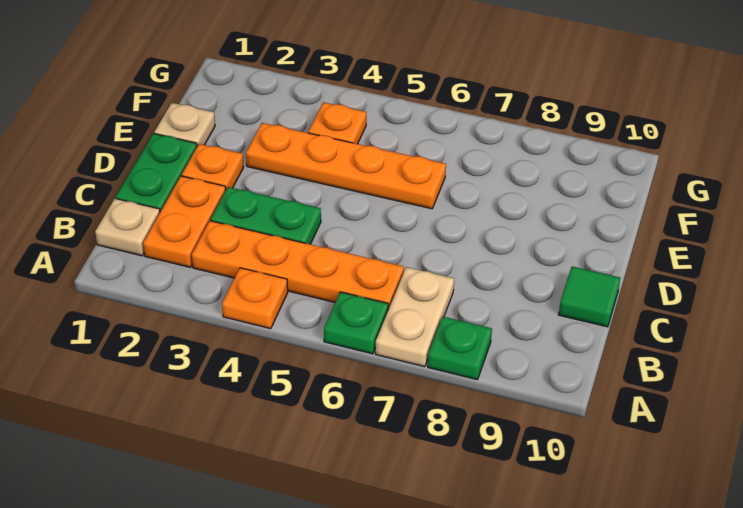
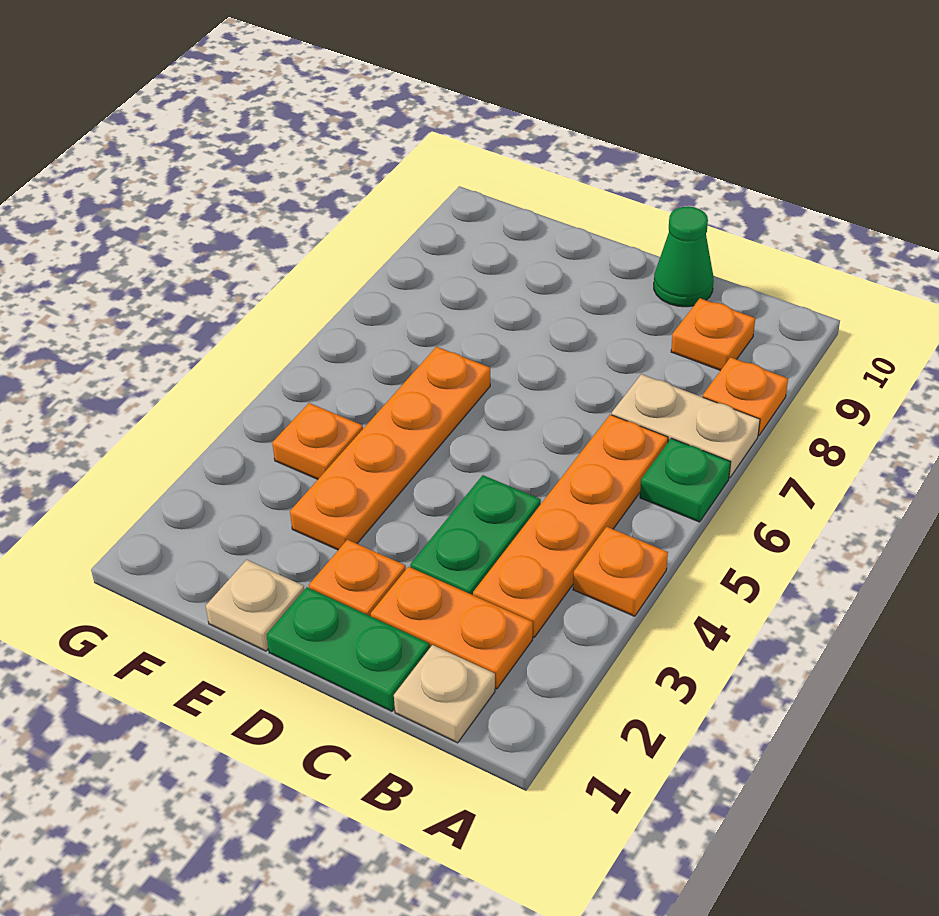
green plate A8 level 1 -> orange plate A8 level 1
none -> orange plate B9 level 1
green tile C10 level 1 -> green cone C10 level 1

